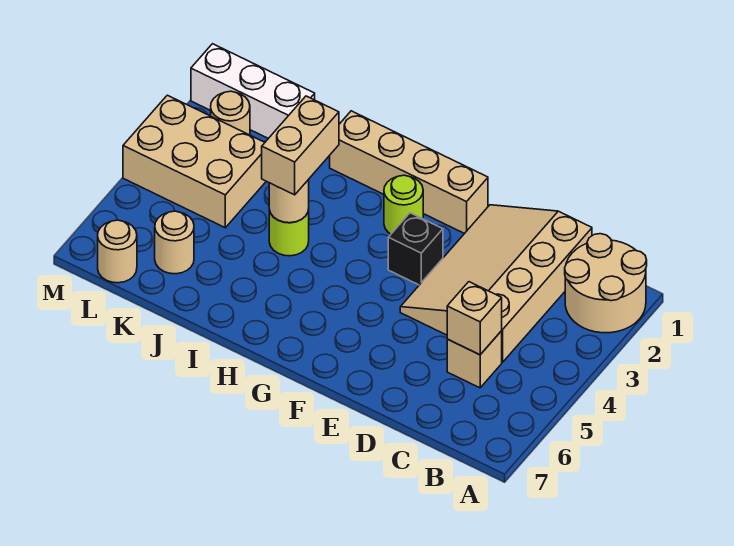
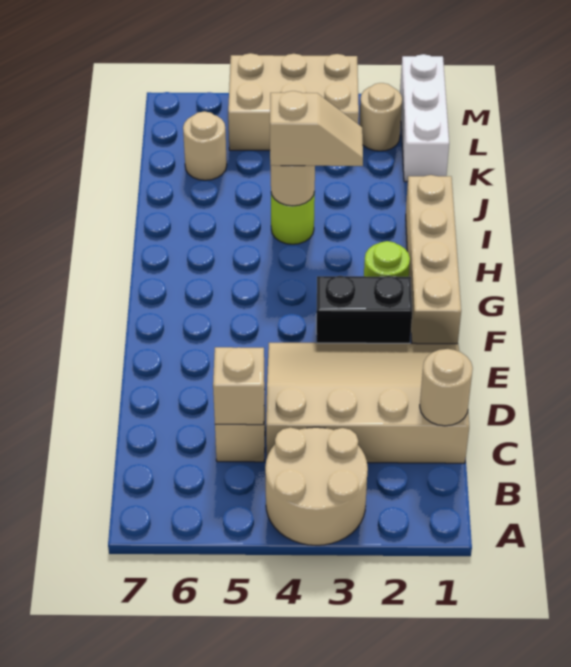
tan round brick A1:B2 level 1 -> tan round brick A3:B4 level 1
black brick F3 level 1 -> black brick F2:F3 level 1
tan brick I3:I4 level 3 -> tan slope I3:I4 level 3 top 4
tan brick K3:M4 level 1 -> tan brick L3:M5 level 1
tan round brick L7 level 1 -> tan round brick C1 level 2

